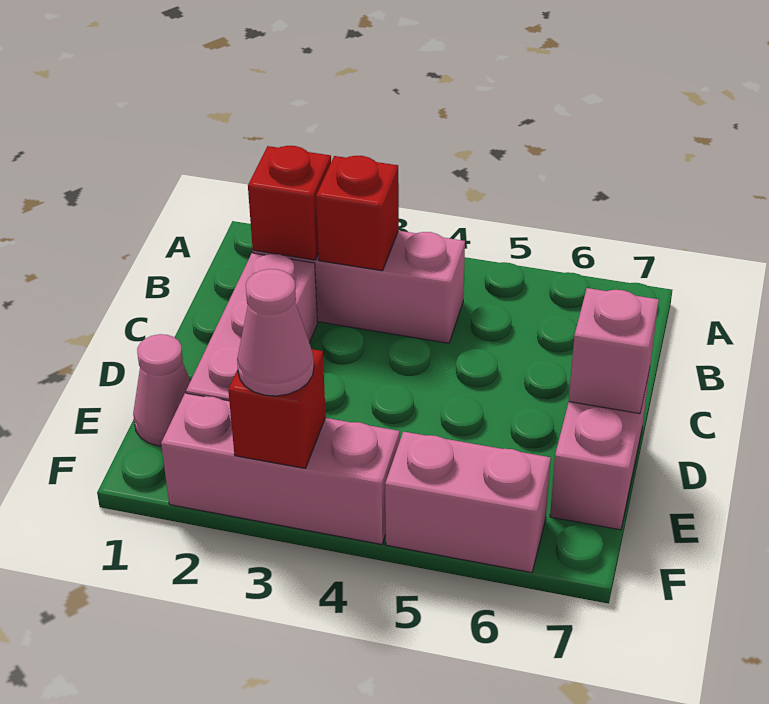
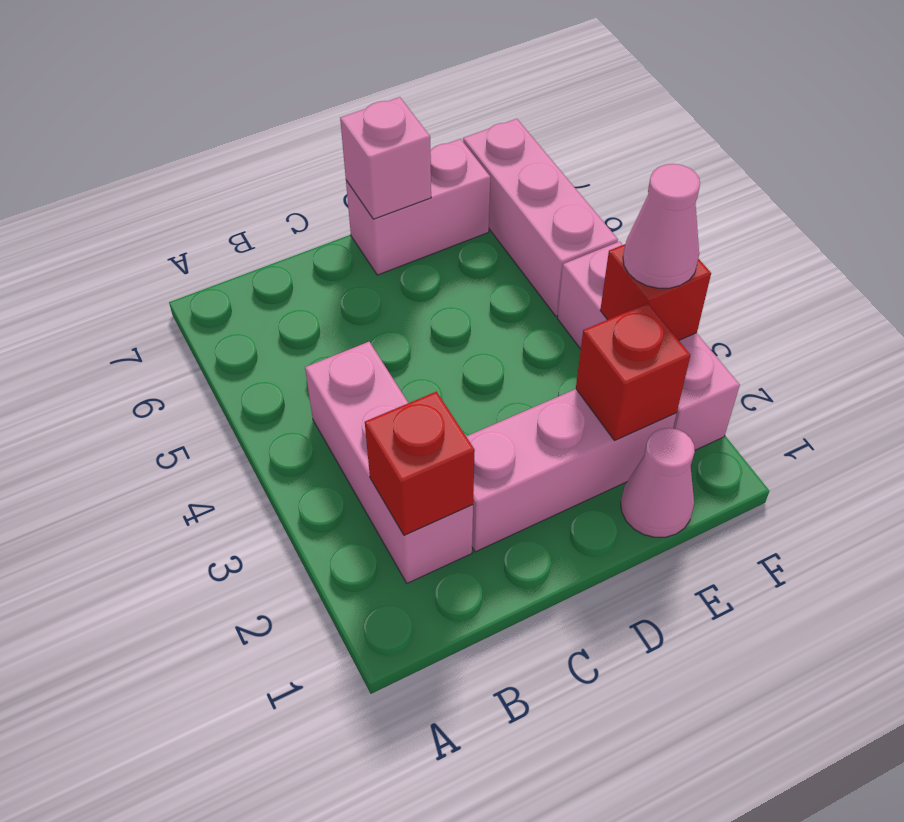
red brick B3 level 2 -> red brick E2 level 2
pink brick F5:F6 level 1 -> pink brick F5:F7 level 1

